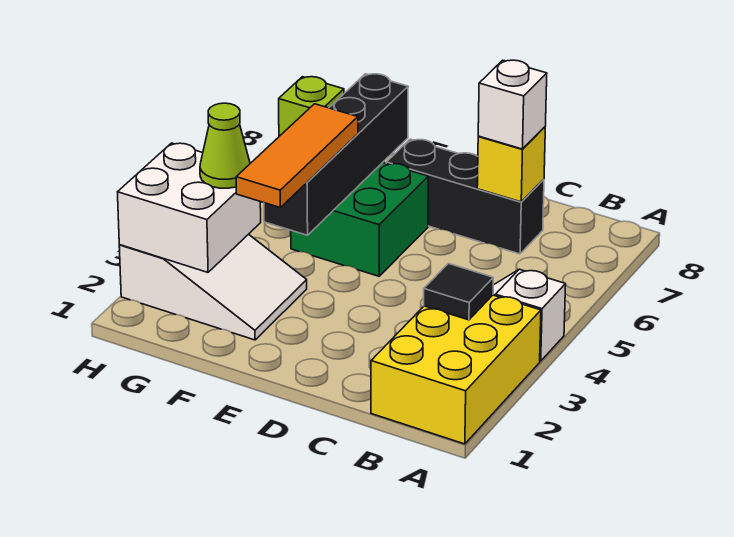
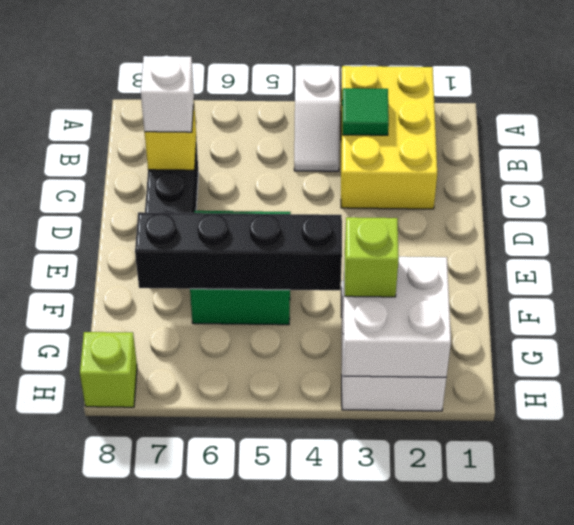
yellow brick A1:B3 level 1 -> yellow brick A2:C3 level 1
black tile B3 level 2 -> green tile B3 level 2
orange tile F3:F5 level 3 -> none
lime cone G3 level 3 -> lime brick G3 level 3

